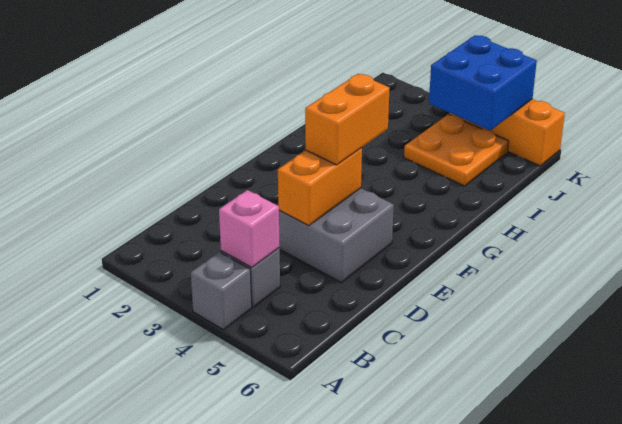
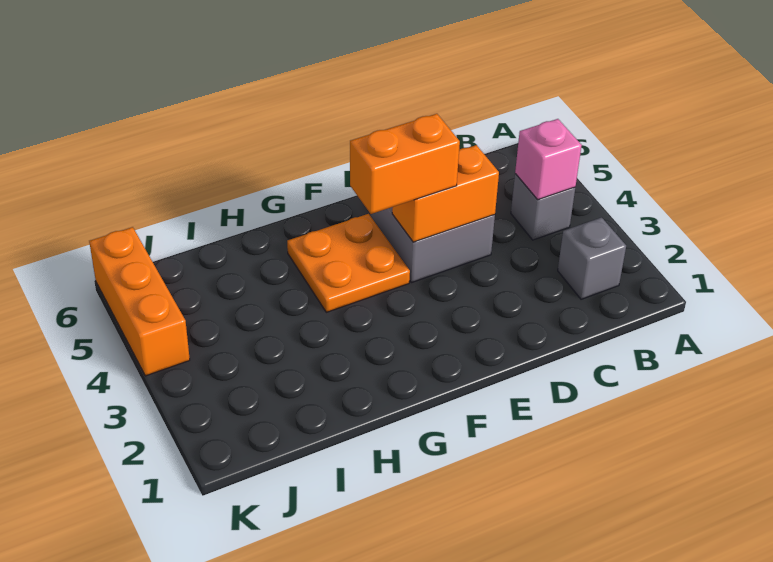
grey brick A4 level 1 -> grey brick B2 level 1
orange plate I4:J5 level 1 -> orange plate F4:G5 level 1
blue brick J4:K5 level 2 -> none

